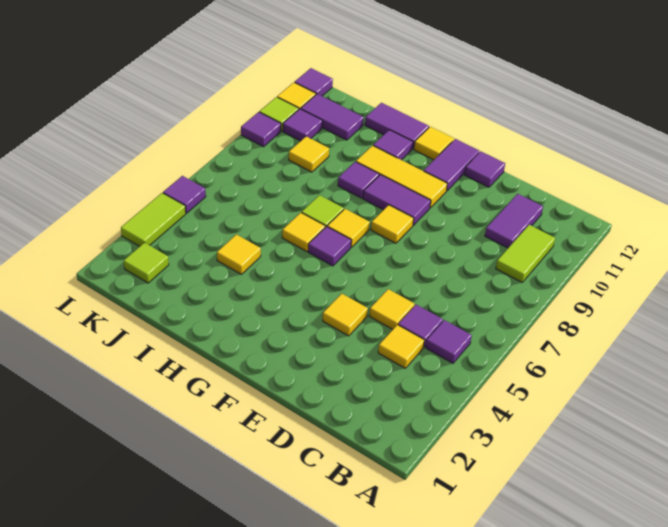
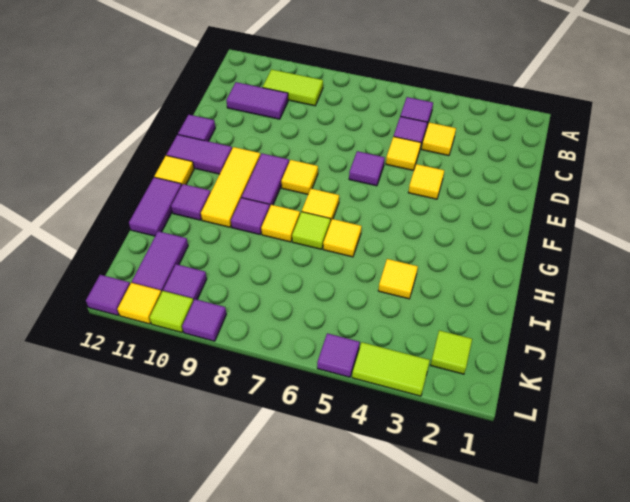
purple tile G6 level 1 -> purple tile E6 level 1
yellow tile J9 level 1 -> yellow tile H8 level 1

